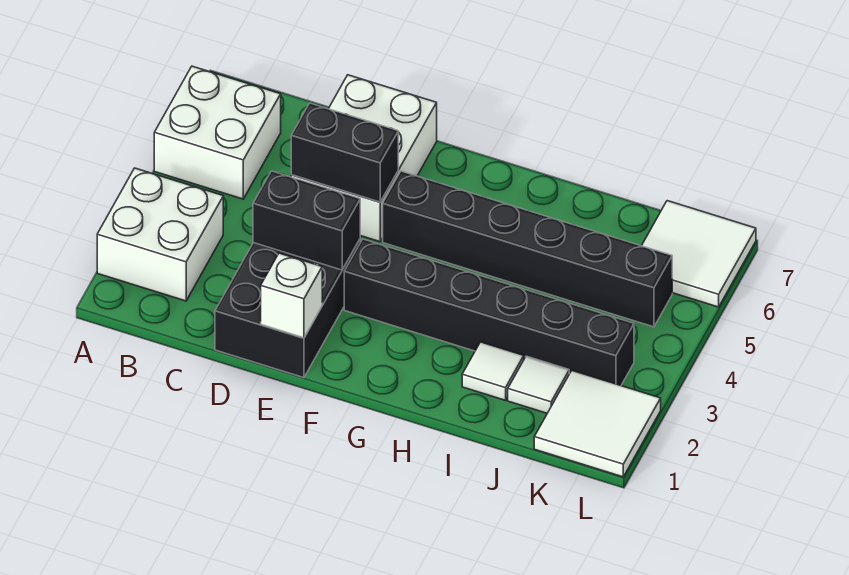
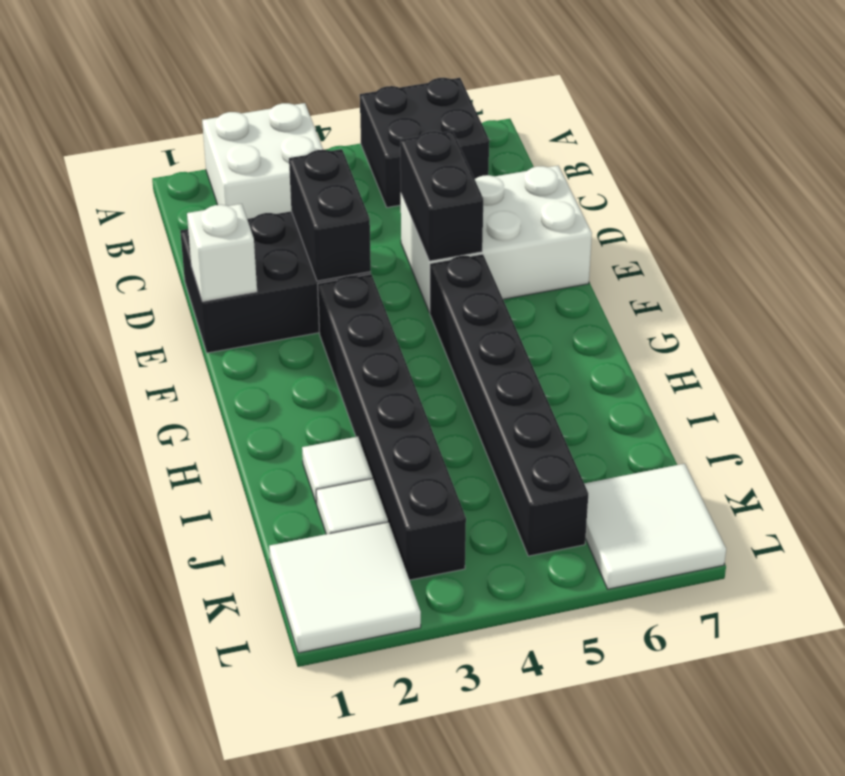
white brick A5:B6 level 1 -> black brick A5:B6 level 1

